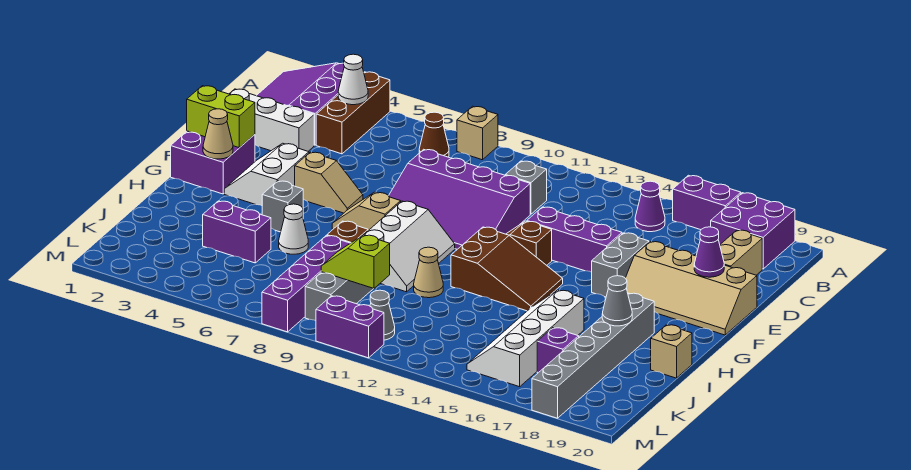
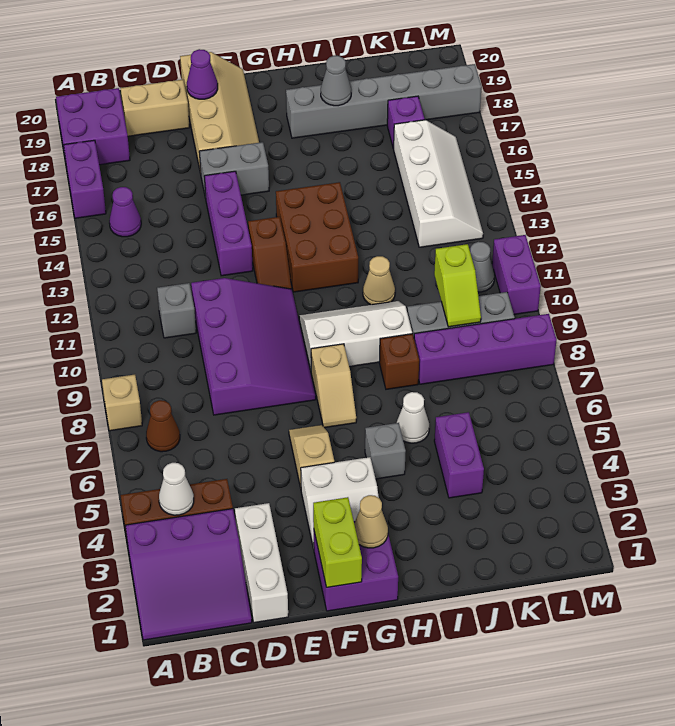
brown slope G12:H14 level 1 top 12 -> brown brick G12:H14 level 1
white slope I15:L16 level 1 top 16 -> white slope K13:L16 level 1 top K
tan brick I20 level 1 -> none

